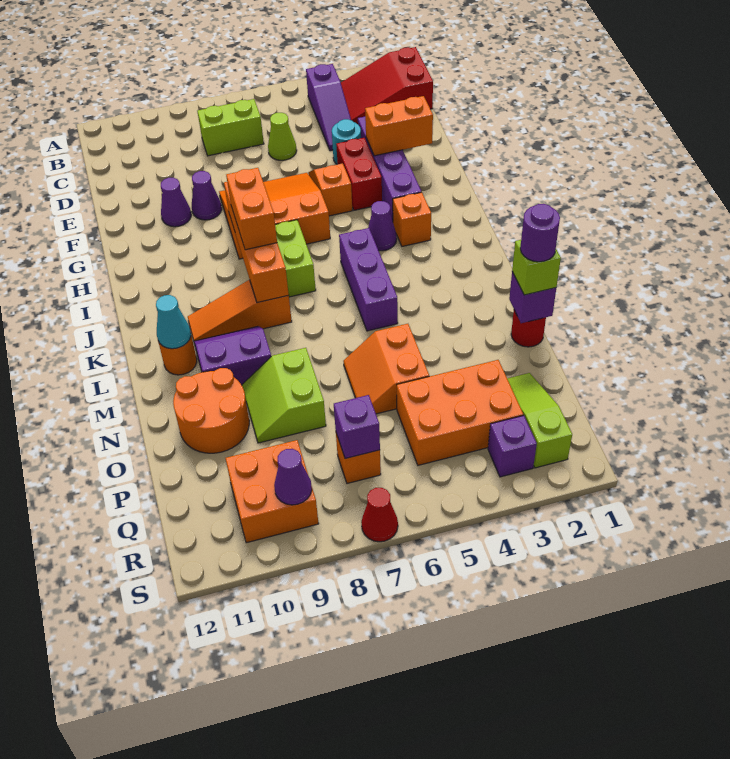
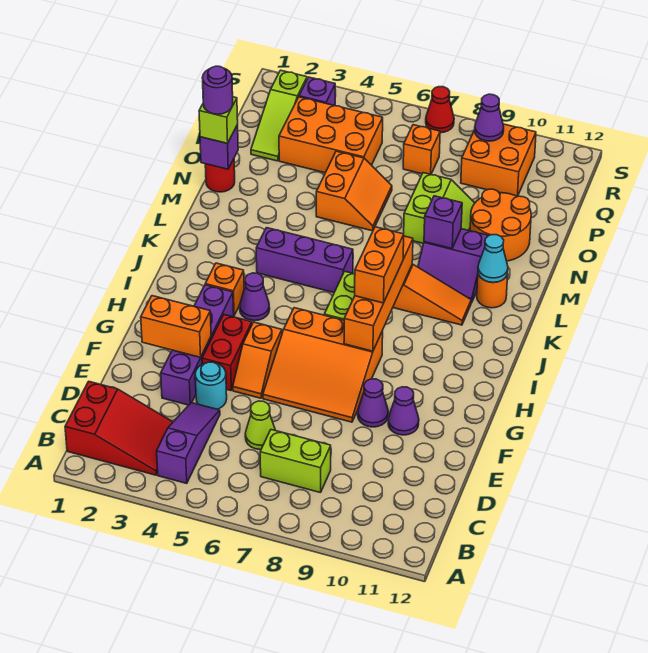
purple brick J5:L5 level 1 -> purple brick K4:K6 level 1
purple brick Q7 level 2 -> purple brick M9 level 2

